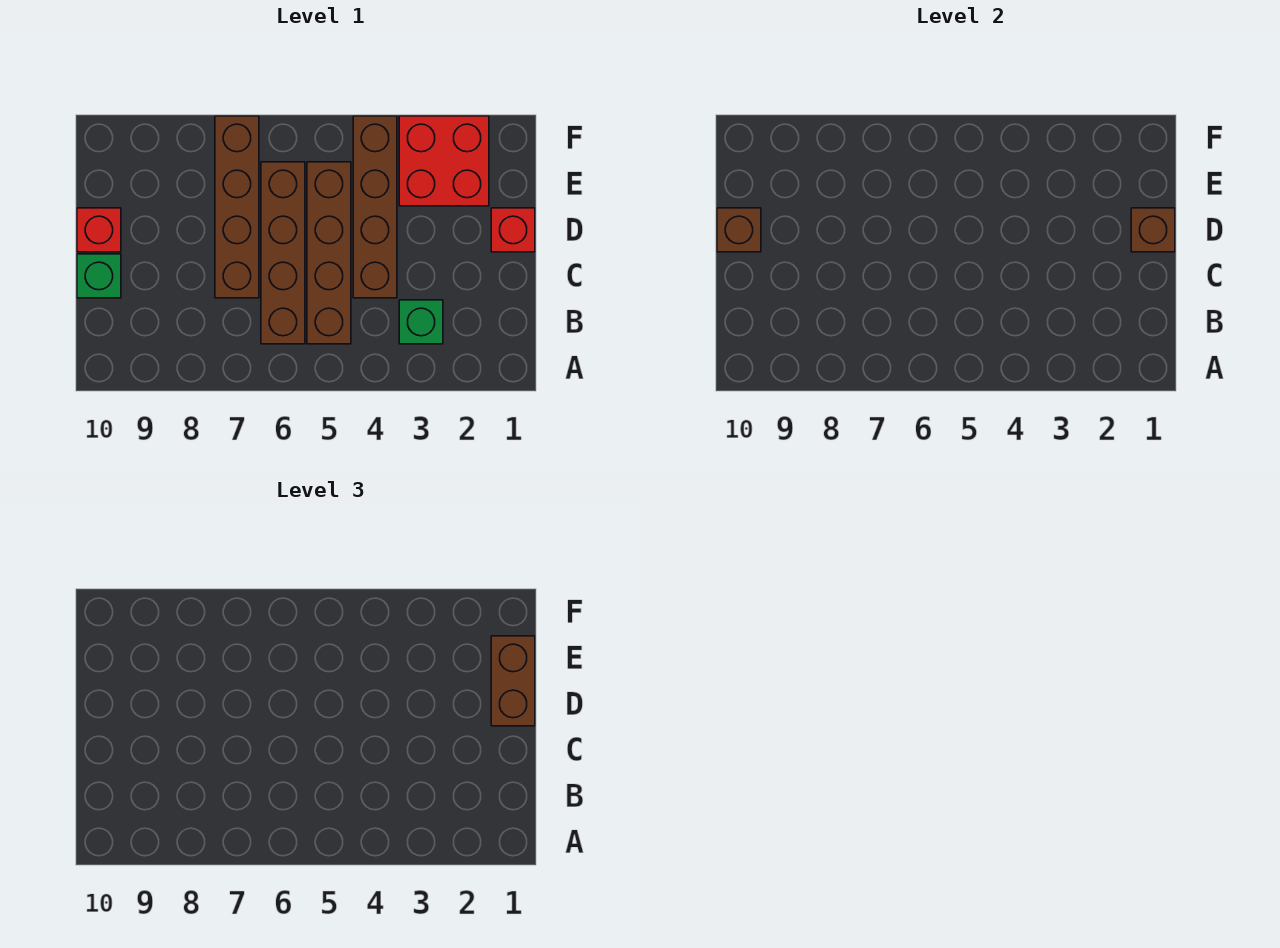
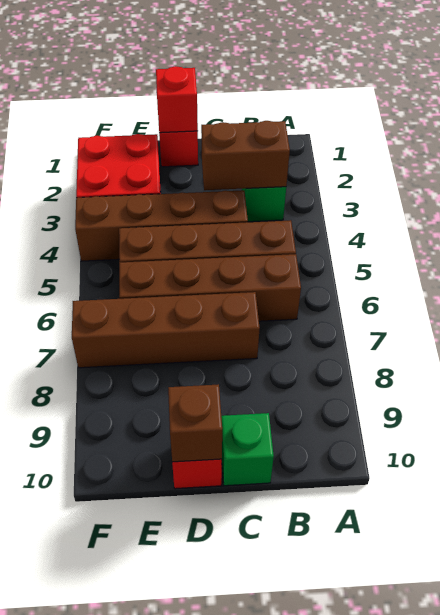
brown brick D1 level 2 -> red brick D1 level 2
brown brick D1:E1 level 3 -> brown brick B3:C3 level 2

